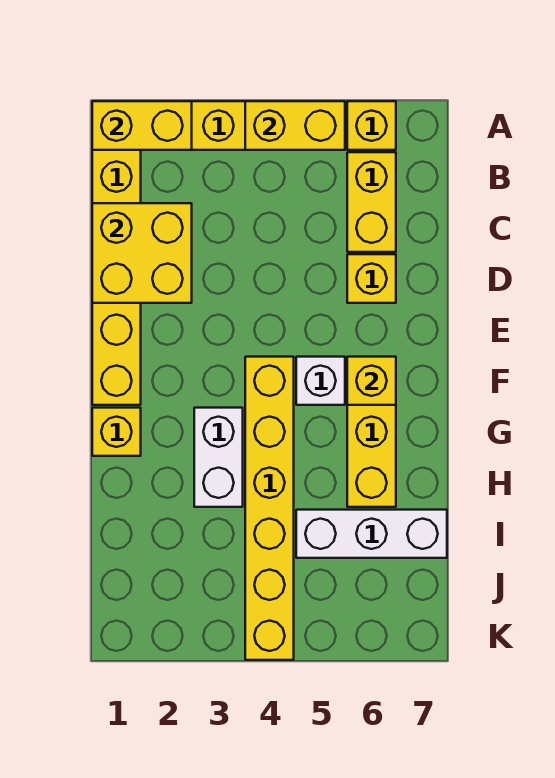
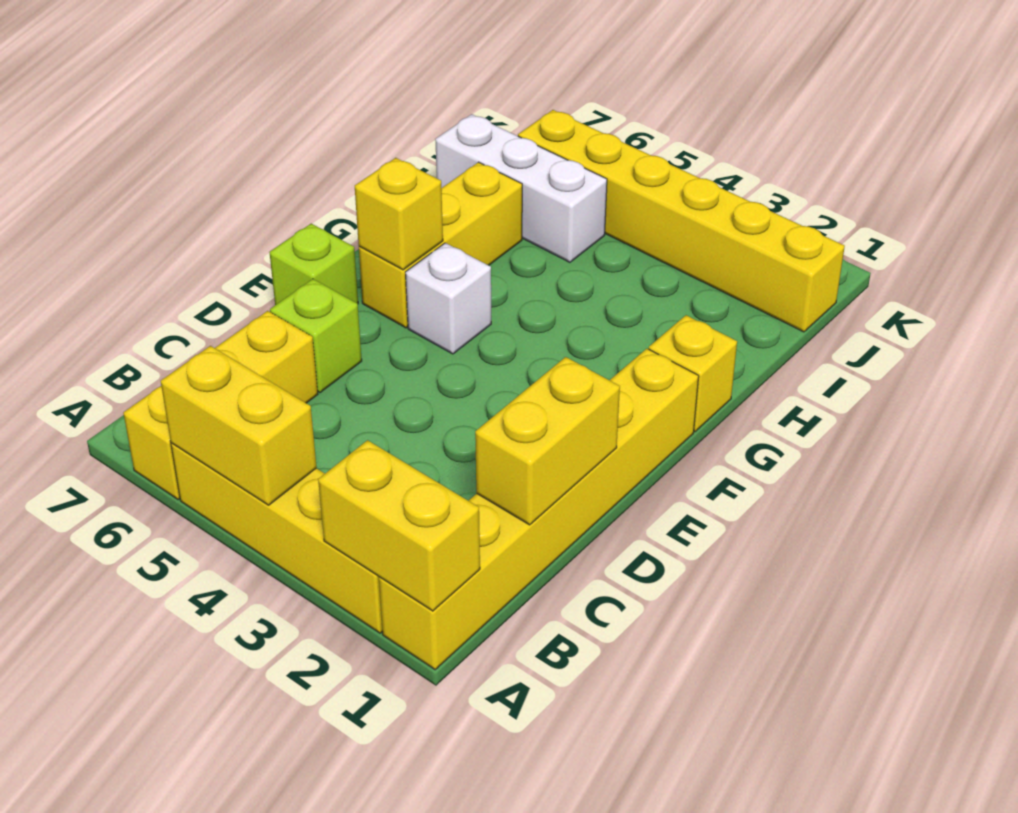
yellow brick C1:D2 level 2 -> yellow brick C1:D1 level 2
yellow brick D6 level 1 -> lime brick D6 level 1
none -> lime brick E7 level 1
yellow brick F4:K4 level 1 -> yellow brick J1:J6 level 1
white brick G3:H3 level 1 -> none

